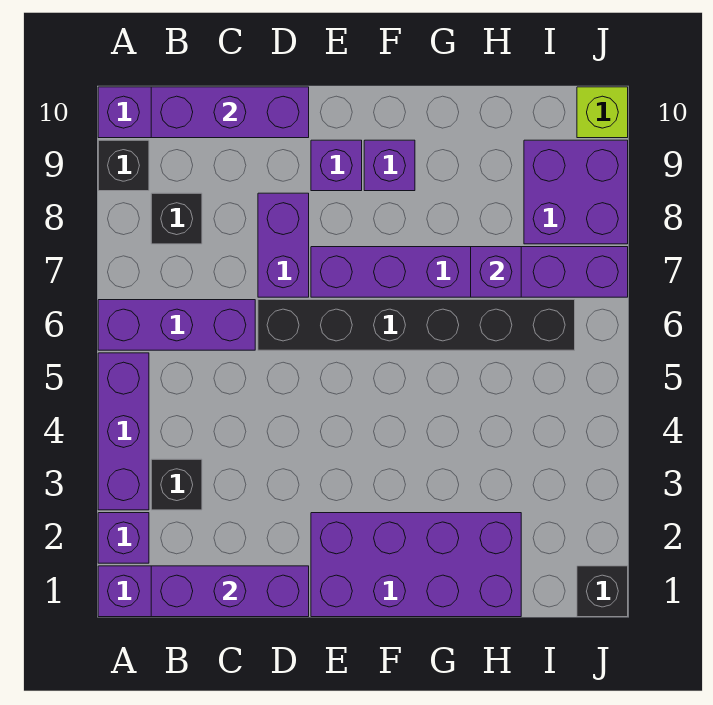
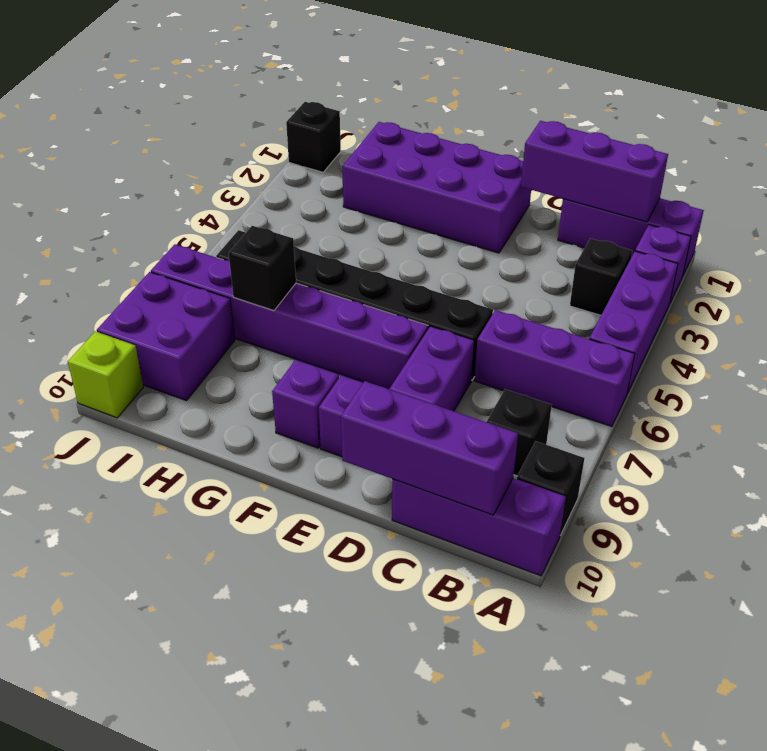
purple brick H7 level 2 -> black brick H7 level 2

